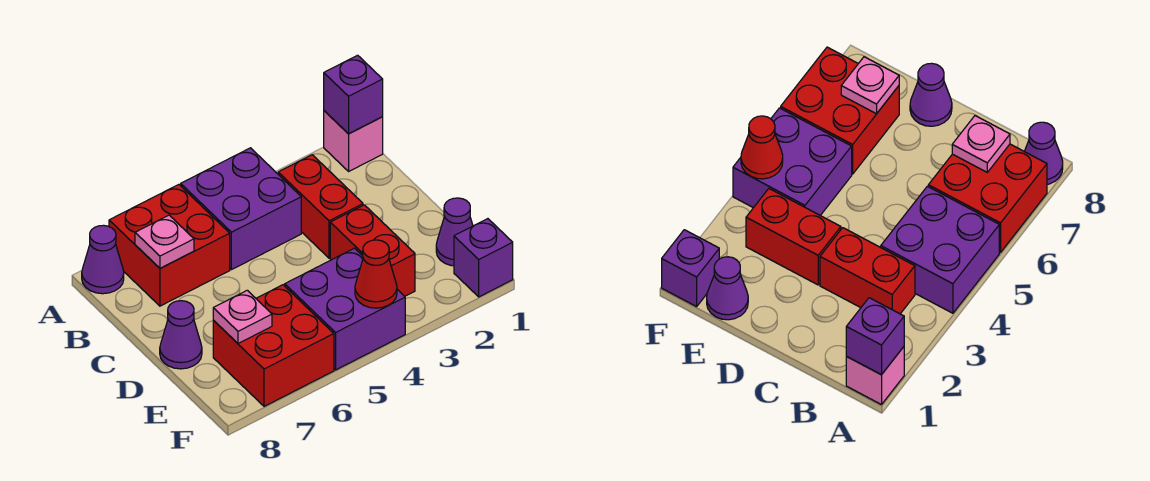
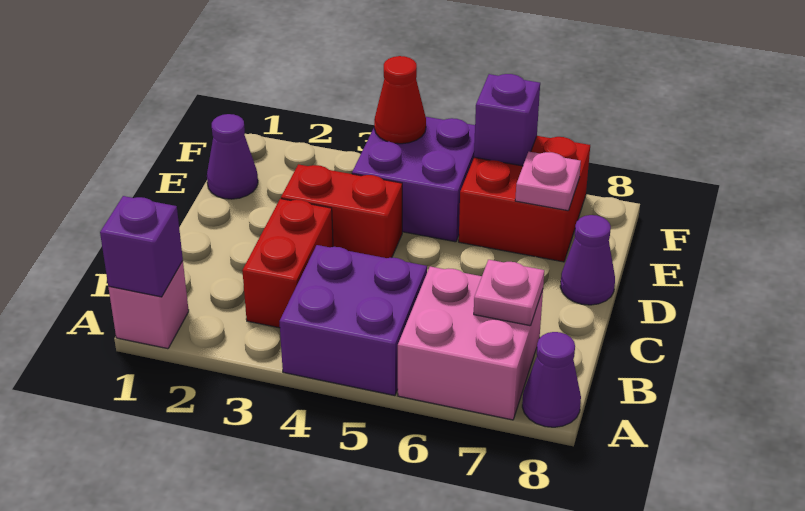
red brick A6:B7 level 1 -> pink brick A6:B7 level 1
red brick D3:E3 level 1 -> red brick D3:D4 level 1
purple brick F1 level 1 -> purple brick F6 level 2

